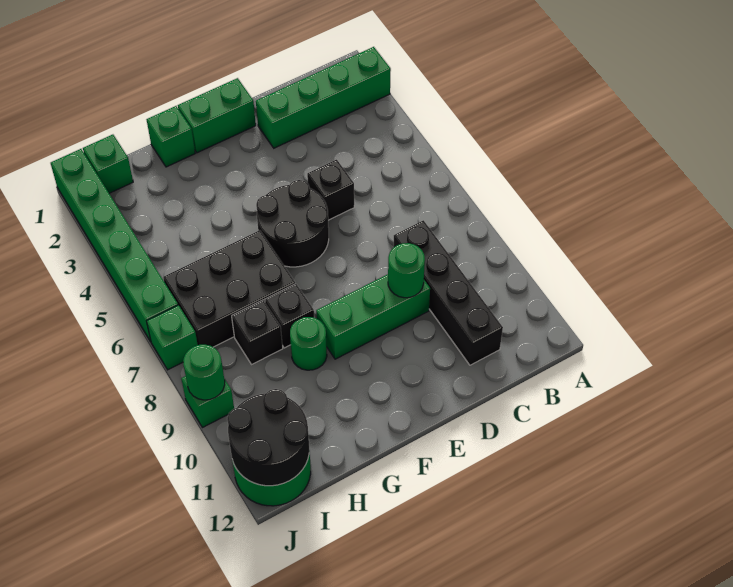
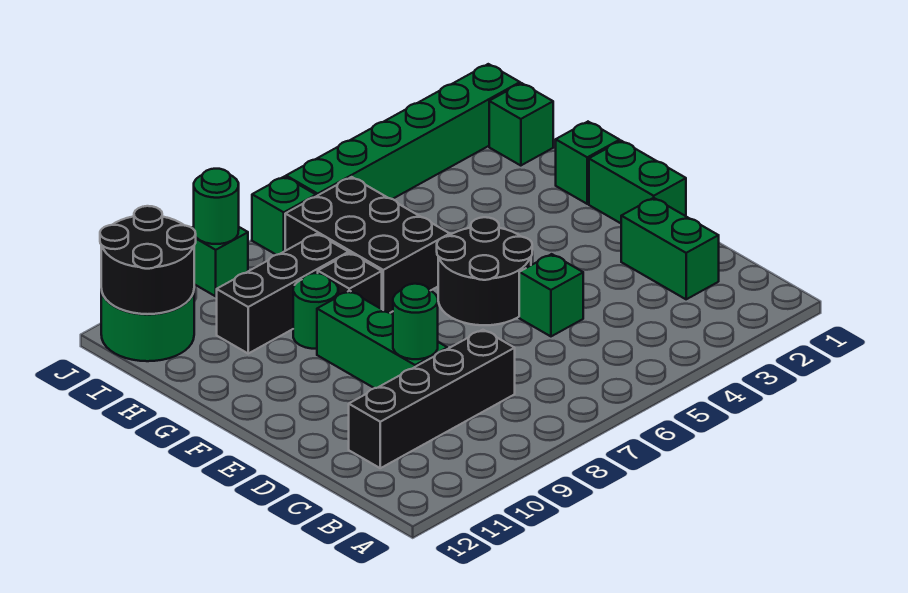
green brick A2:D2 level 1 -> green brick C2:D2 level 1
black brick D5 level 1 -> green brick D5 level 1
black brick H8 level 1 -> black brick H8:H10 level 1

